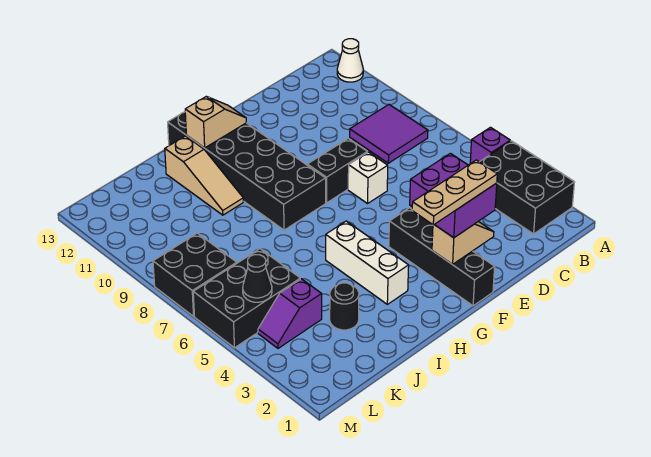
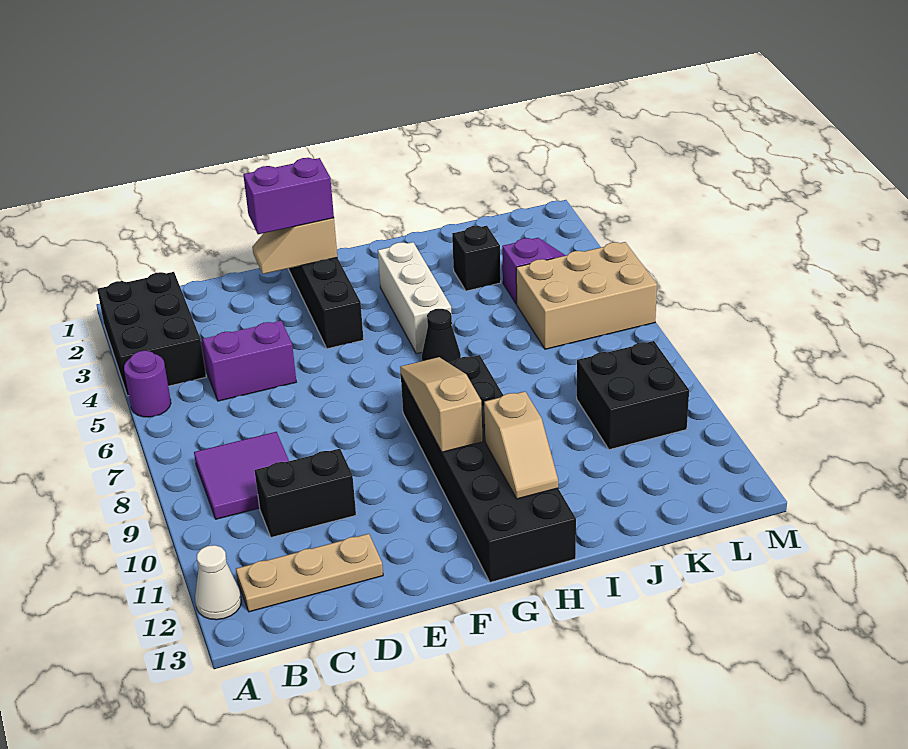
purple brick A5 level 1 -> purple round brick A5 level 1
tan plate E2:G2 level 4 -> tan plate B12:D12 level 1
white brick E7 level 1 -> none
black brick E8:F8 level 1 -> black brick C10:D10 level 1
tan slope G12:H12 level 2 top H -> tan slope H11:H12 level 2 top 11
tan slope I10:I12 level 1 top 12 -> tan slope G8:G10 level 2 top 10
black round brick J3 level 1 -> black brick J3 level 1
black brick K5:M6 level 1 -> tan brick K5:M6 level 1
black cone L5 level 2 -> black cone H6 level 1
black brick L7:M8 level 1 -> black brick K9:L10 level 1

